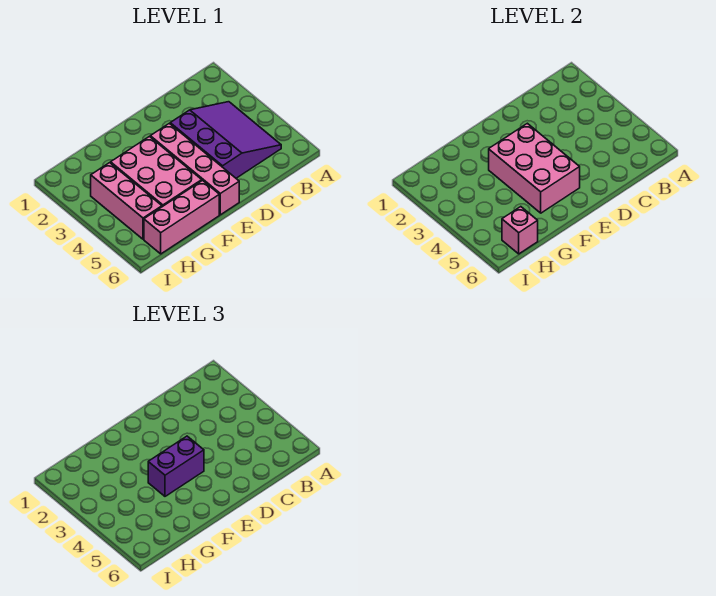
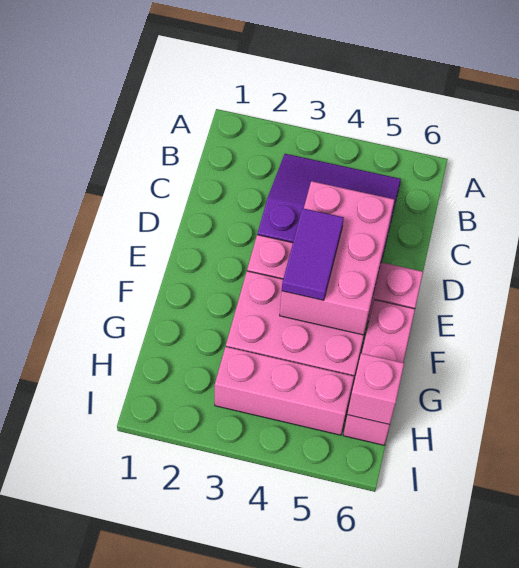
pink brick E3:F5 level 2 -> pink brick D4:F5 level 2
purple brick E4:F4 level 3 -> purple tile E4:F4 level 3

